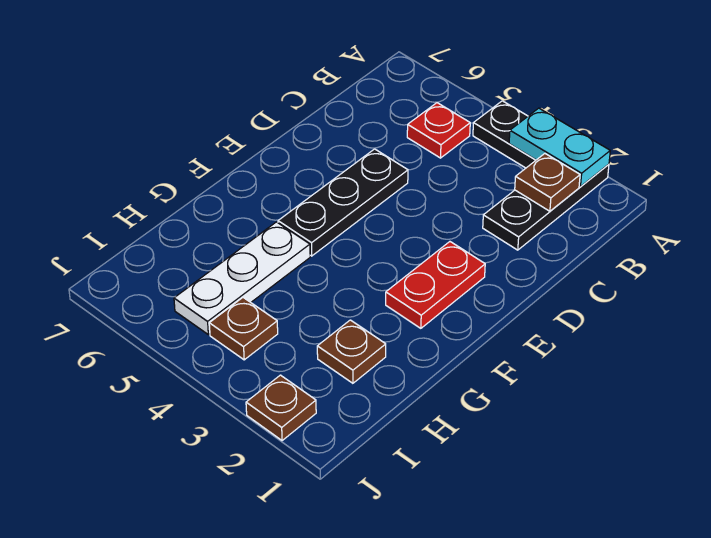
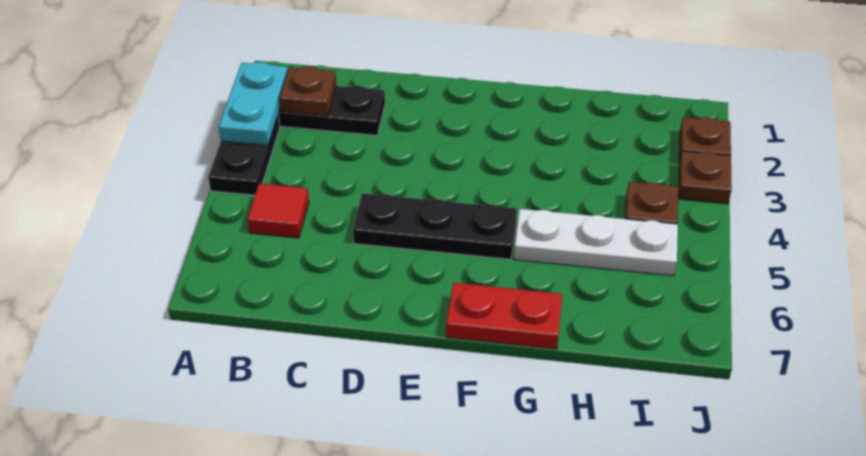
red plate B5 level 1 -> red tile B5 level 1
red plate E2:F2 level 1 -> red plate F7:G7 level 1
brown plate H2 level 1 -> brown plate J3 level 1

